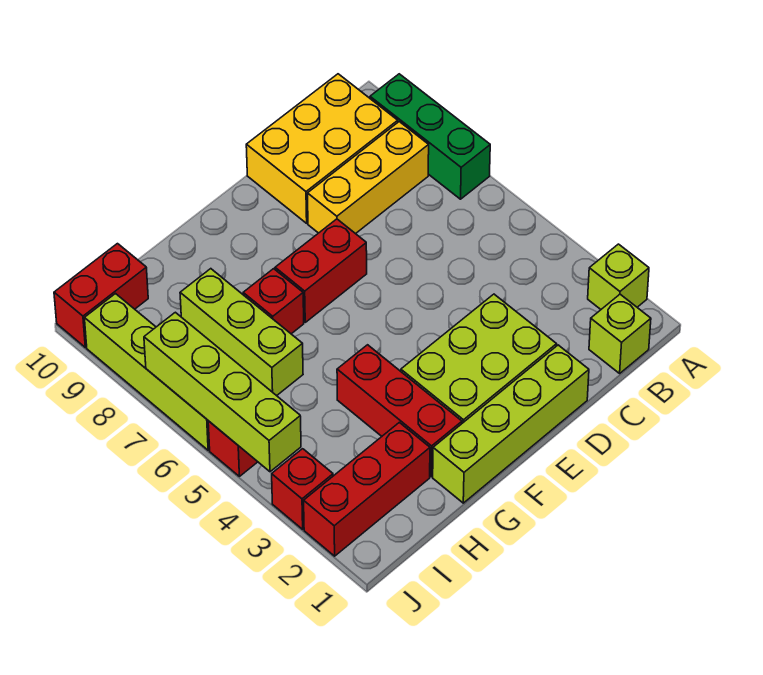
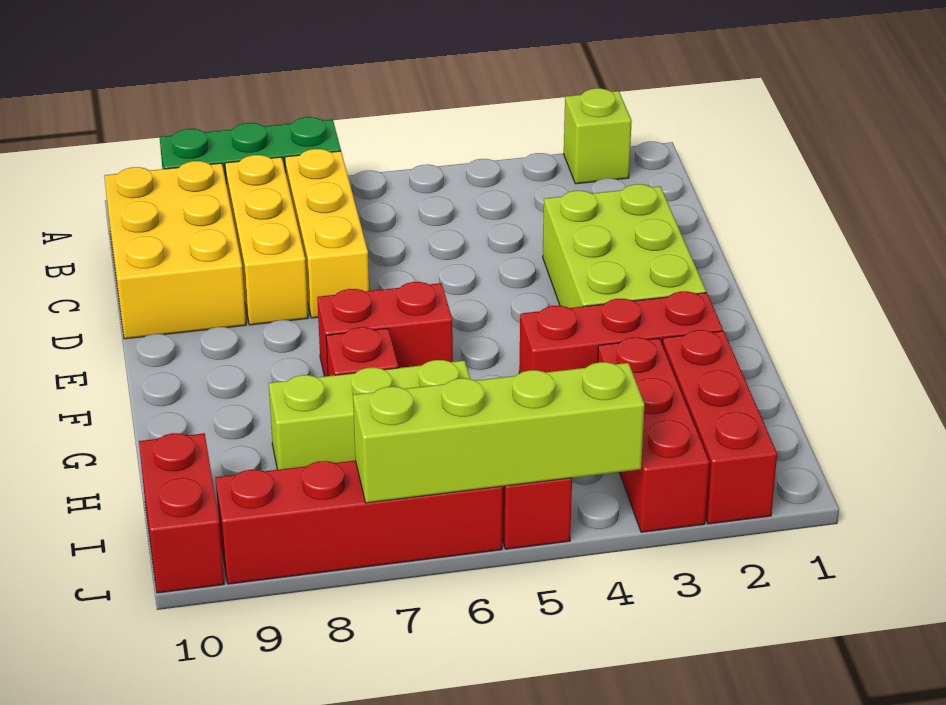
lime brick B1 level 1 -> none
none -> yellow brick B7:D7 level 1
lime brick D1:G1 level 1 -> none
red brick E7:F7 level 1 -> red brick F6:F7 level 1
red brick J3 level 1 -> red brick H3:J3 level 1
lime brick J6:J9 level 1 -> red brick J6:J9 level 1

